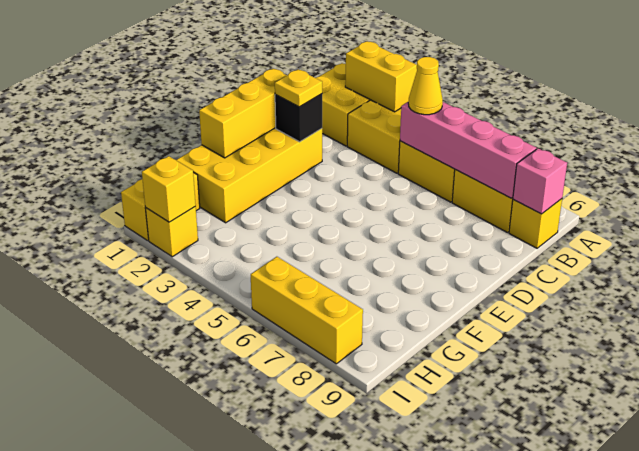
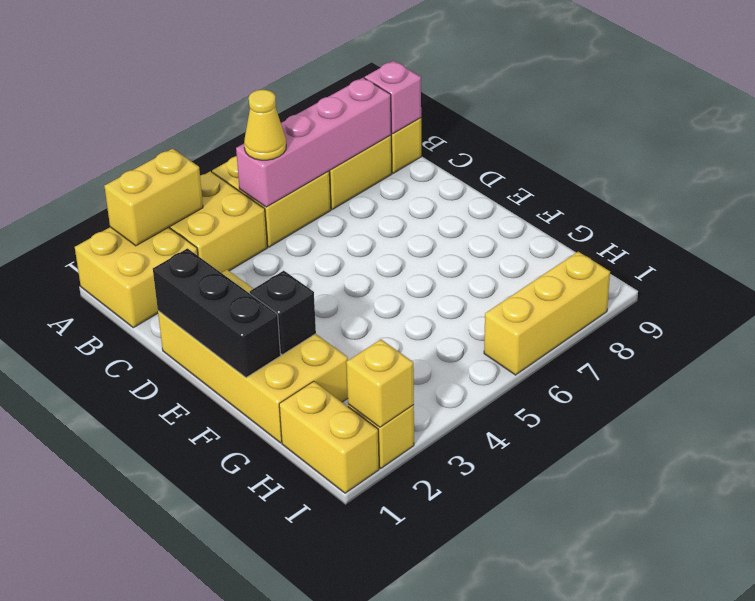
yellow brick D1:F1 level 2 -> black brick D1:F1 level 2
black brick D2 level 2 -> black brick F2 level 2
yellow plate D2 level 3 -> none

